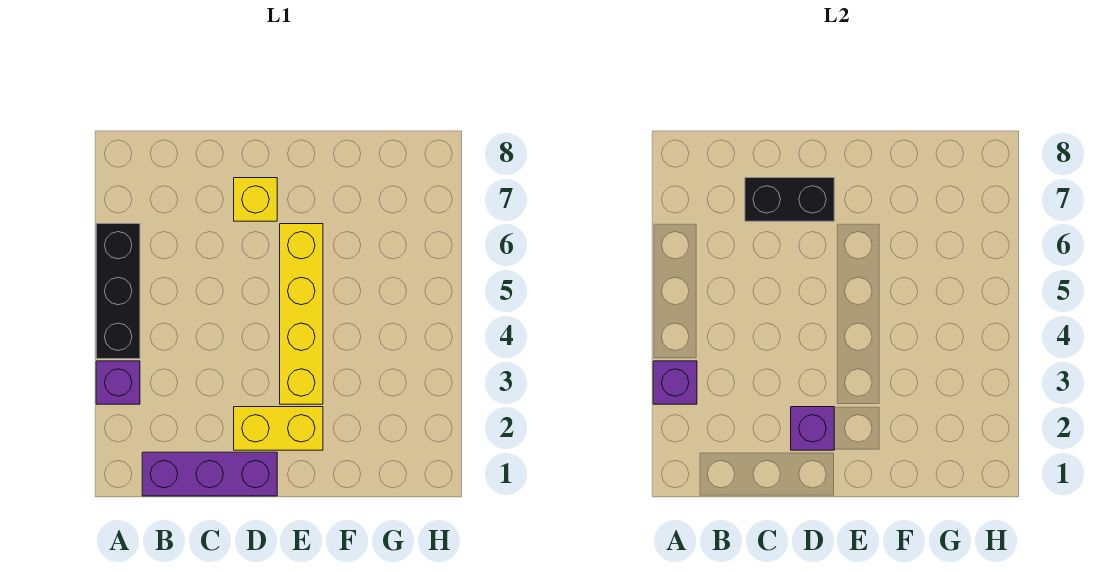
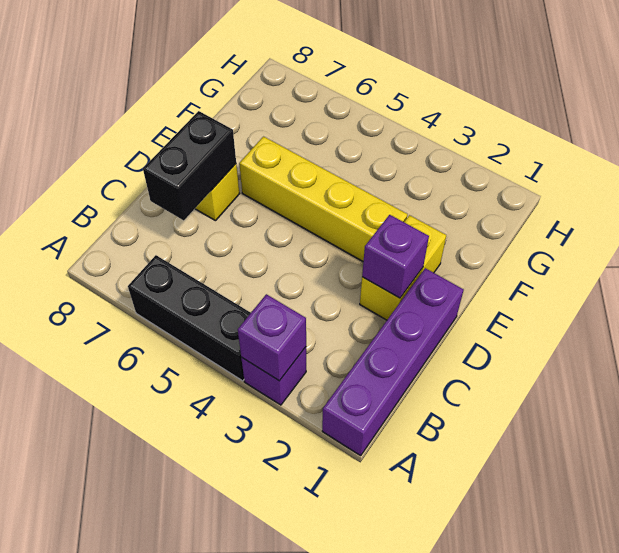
purple brick B1:D1 level 1 -> purple brick A1:D1 level 1

